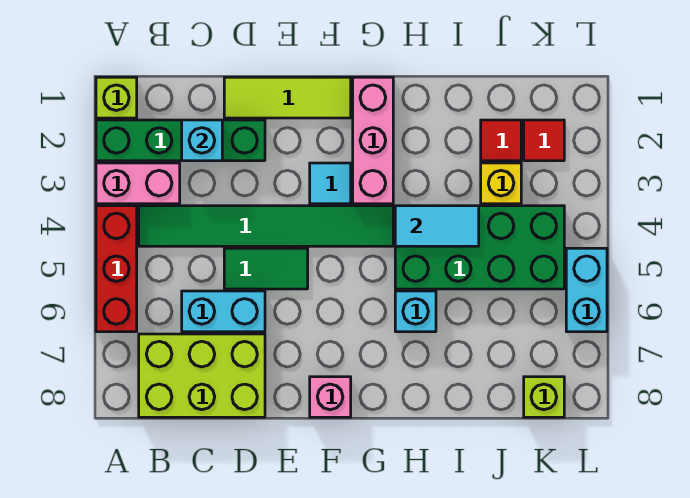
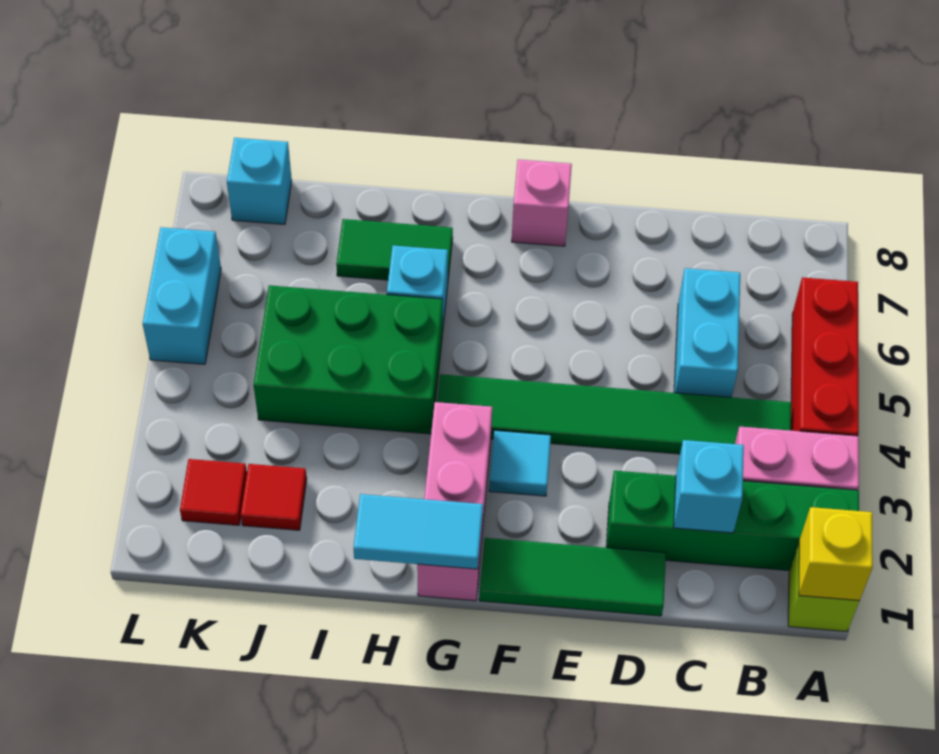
lime brick B7:D8 level 1 -> none
cyan brick C6:D6 level 1 -> cyan brick C5:C6 level 1
lime tile D1:F1 level 1 -> green tile D1:F1 level 1
green tile D5:E5 level 1 -> green tile H7:I7 level 1
green brick H4:K5 level 1 -> green brick H4:J5 level 1
cyan tile H4:I4 level 2 -> cyan tile G1:H1 level 2
yellow brick J3 level 1 -> yellow brick A1 level 2
lime brick K8 level 1 -> cyan brick K8 level 1

